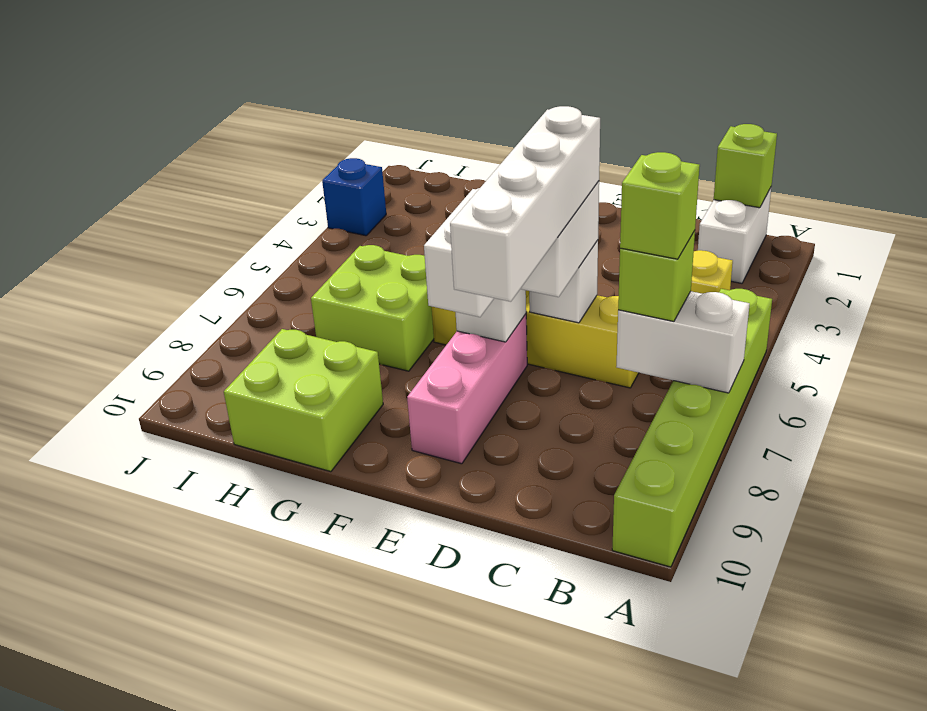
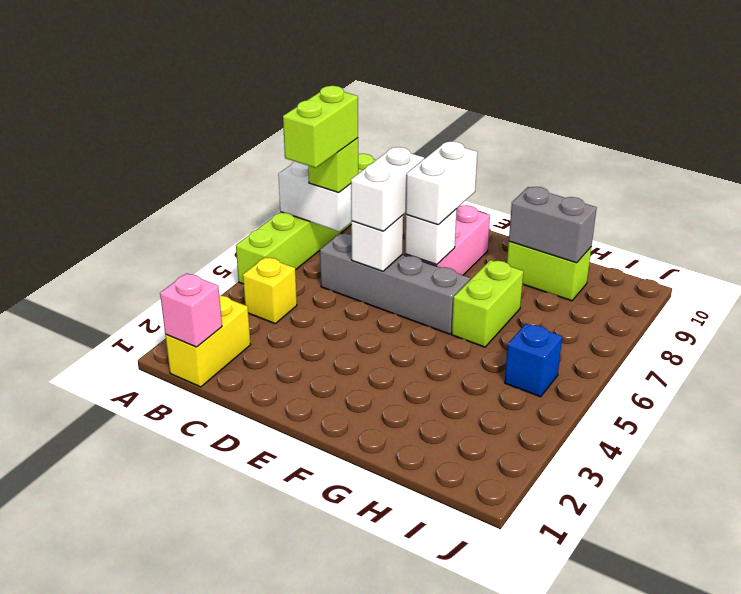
white brick B1:B2 level 1 -> yellow brick B1:B2 level 1
lime brick B1 level 2 -> pink brick B1 level 2
lime brick B7 level 4 -> lime brick B6:B7 level 4
yellow brick C6:F6 level 1 -> grey brick C6:F6 level 1
white brick D6:D9 level 4 -> none
lime brick G6:H7 level 1 -> lime brick G6:G7 level 1
lime brick G9:H10 level 1 -> lime brick G9:H9 level 1
none -> grey brick G9:H9 level 2
blue brick J3 level 1 -> blue brick I5 level 1

